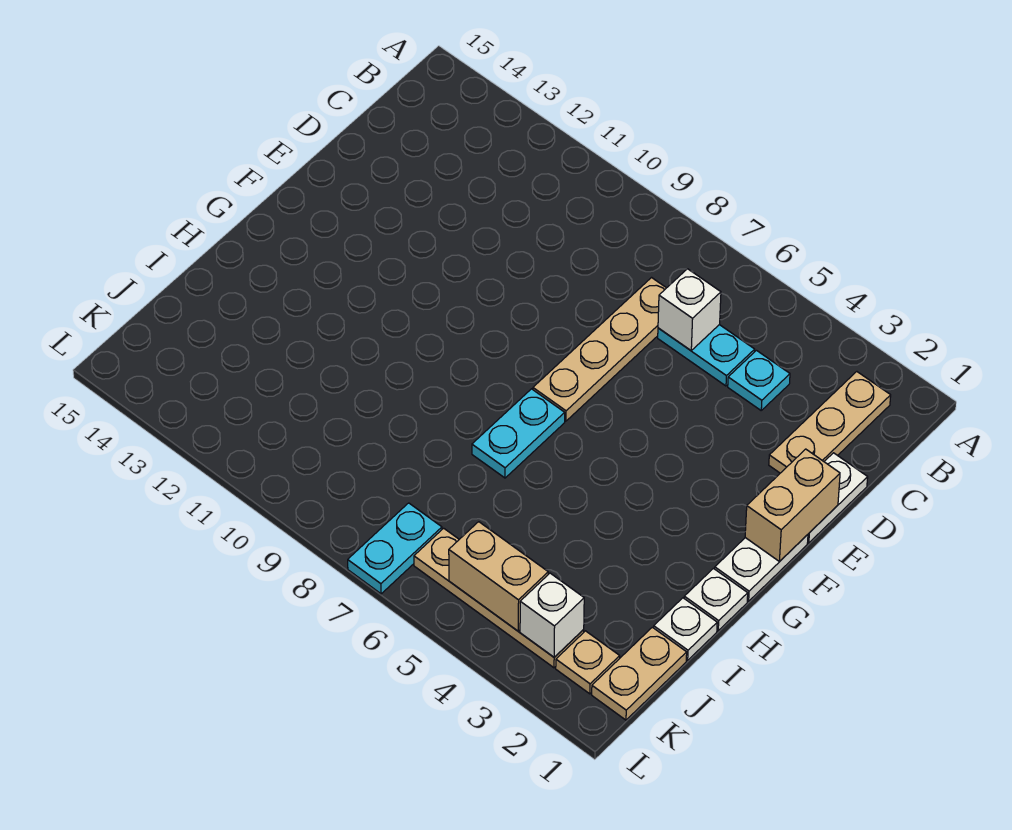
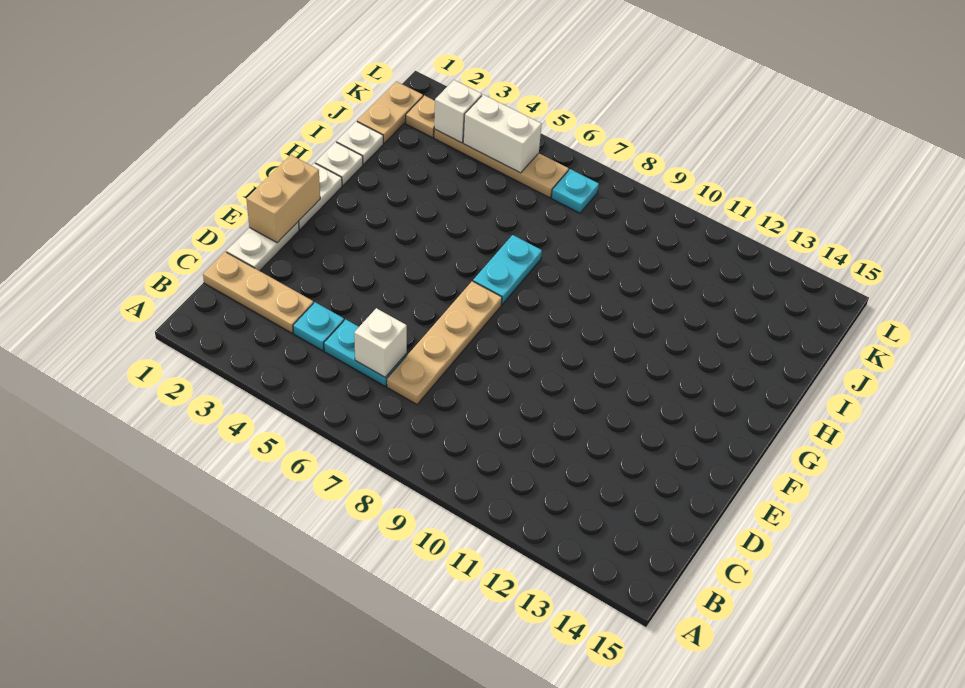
tan plate B2:D2 level 1 -> tan plate C1:C3 level 1
tan brick K4:K5 level 2 -> white brick K4:K5 level 2
cyan plate K7:L7 level 1 -> cyan plate K7 level 1

